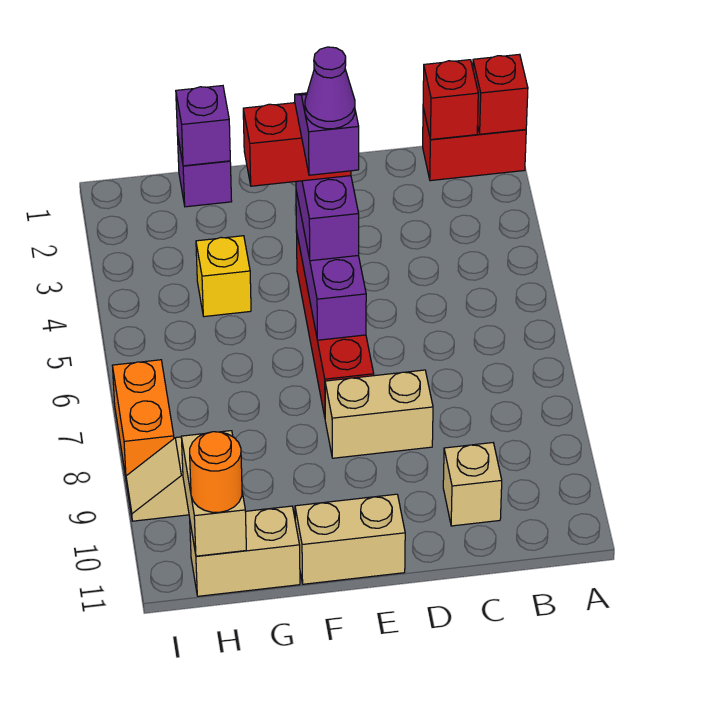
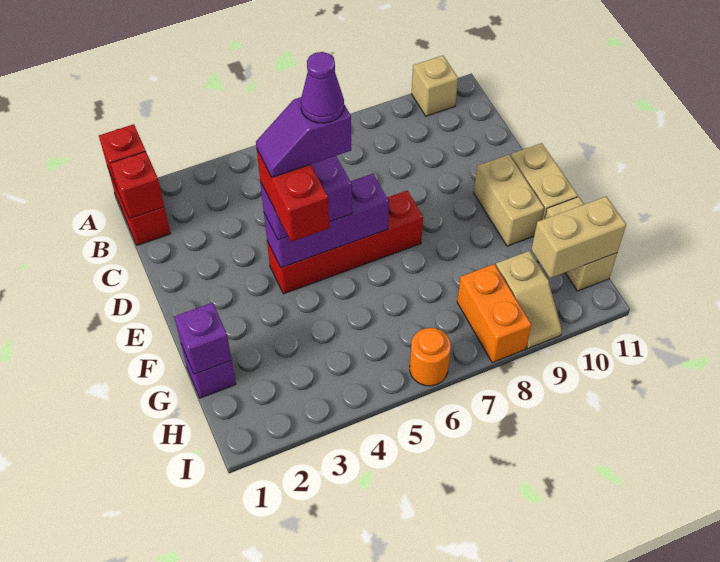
tan brick C10 level 1 -> tan brick A10 level 1
tan brick D8:E8 level 1 -> tan brick E10:F10 level 1
yellow brick G4 level 1 -> none
orange round brick H11 level 3 -> orange round brick I6 level 1
orange brick I7:I8 level 1 -> orange brick H8:I8 level 1

